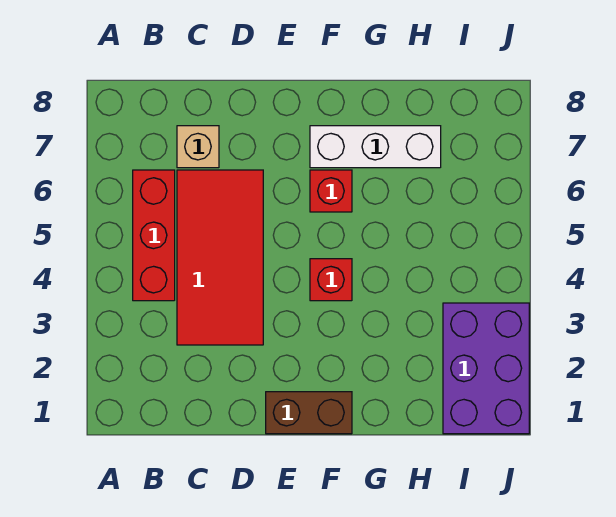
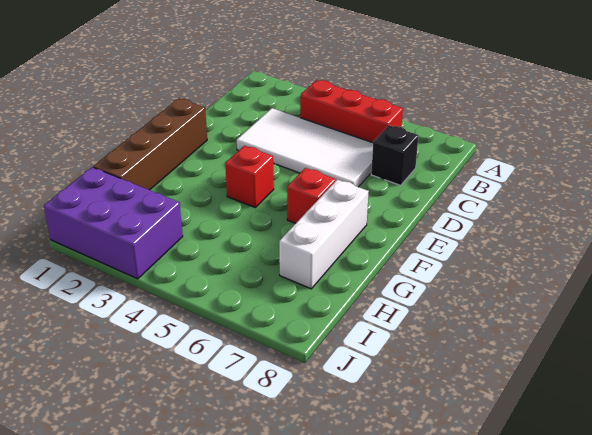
red tile C3:D6 level 1 -> white tile C3:D6 level 1
tan brick C7 level 1 -> black brick C7 level 1
brown brick E1:F1 level 1 -> brown brick E1:H1 level 1

